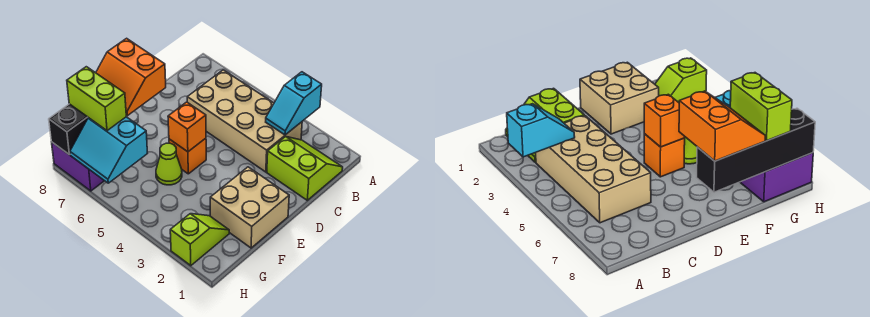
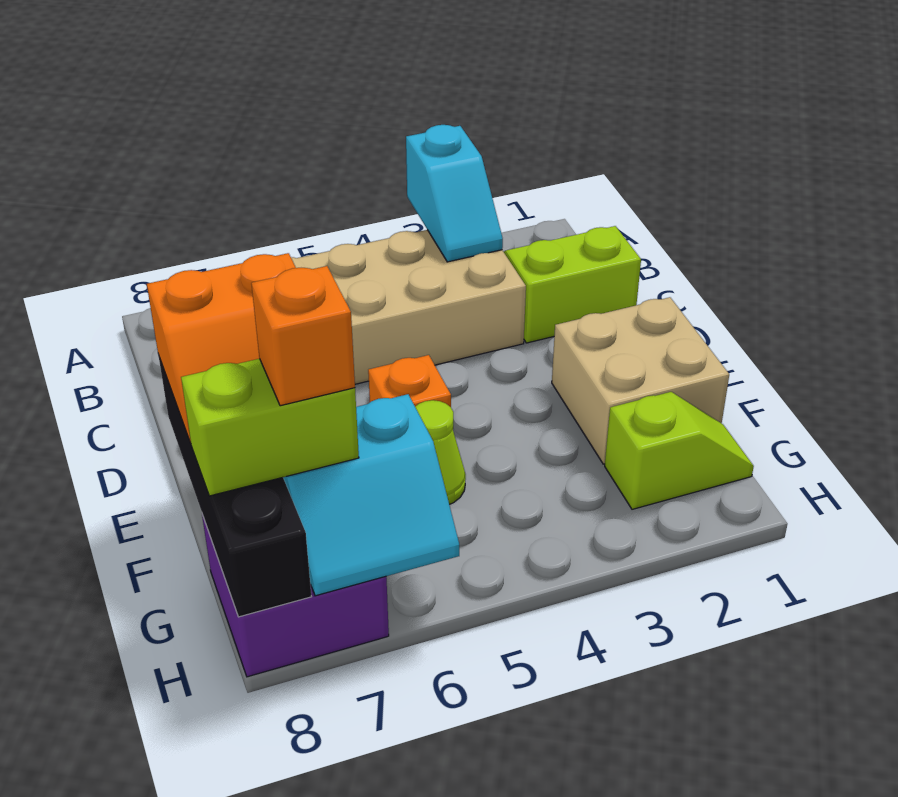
orange brick E5 level 2 -> orange brick G7 level 4
lime slope G2:H2 level 1 top H -> lime slope G1:G2 level 1 top 2

